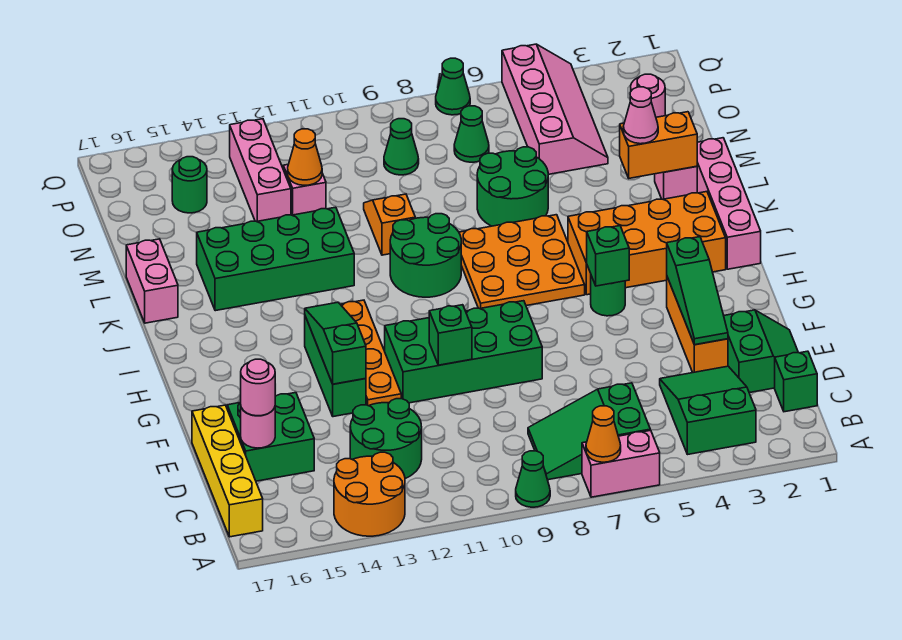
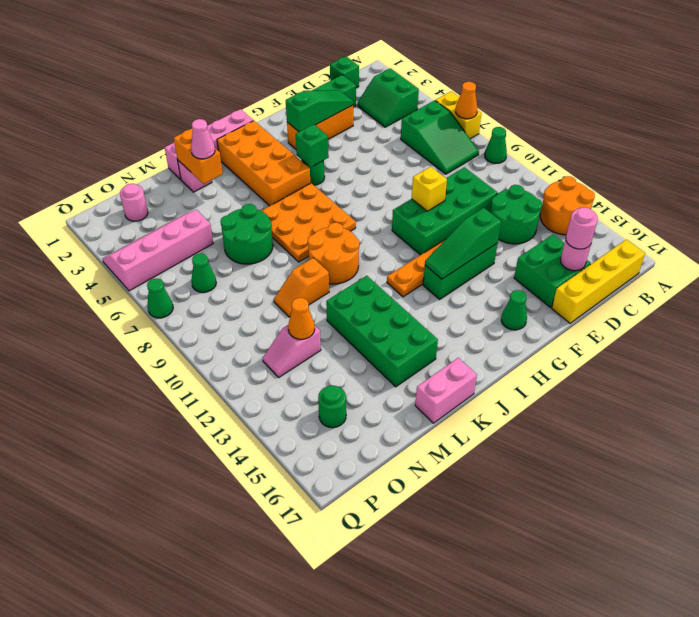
pink brick A6:A7 level 1 -> yellow brick A6:A7 level 1
green slope B3:D4 level 1 top B -> green slope B3:C4 level 1 top B
green brick F8:G11 level 1 -> green brick D10:G11 level 1
green brick F10 level 2 -> yellow brick F10 level 2
green round brick J9:K10 level 1 -> orange round brick J9:K10 level 1
pink brick N13:P13 level 1 -> none
green cone O9 level 1 -> green cone G16 level 1

